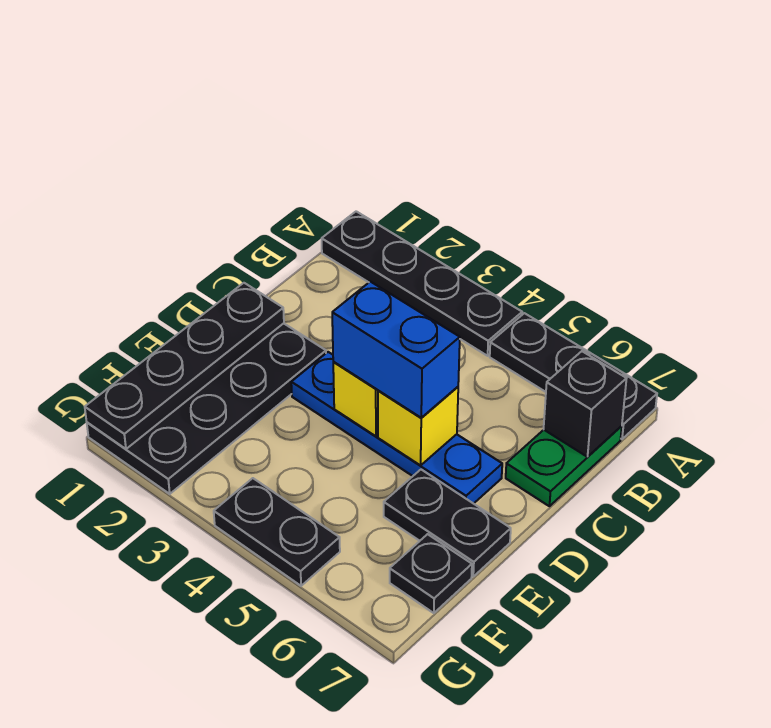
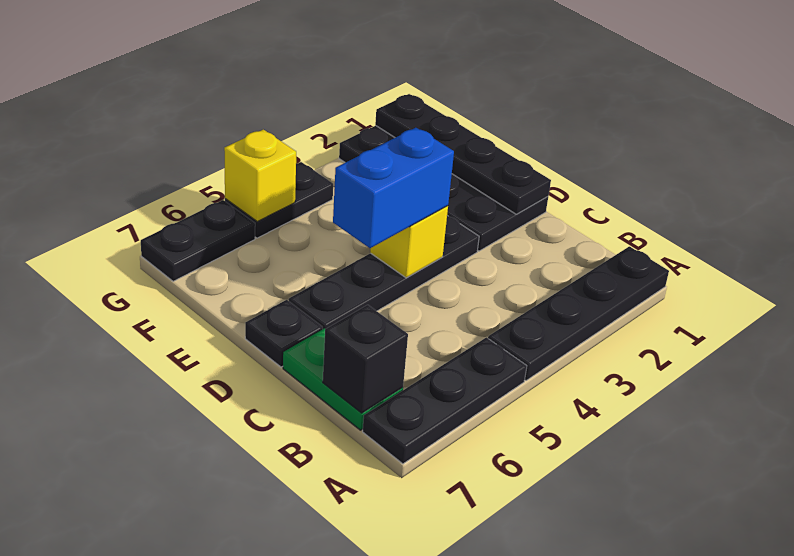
blue plate D3:D6 level 1 -> black plate D3:D6 level 1
yellow brick D5 level 2 -> yellow brick G5 level 2
black plate E6:E7 level 1 -> black plate G6:G7 level 1
black plate F7 level 1 -> black plate D7 level 1

